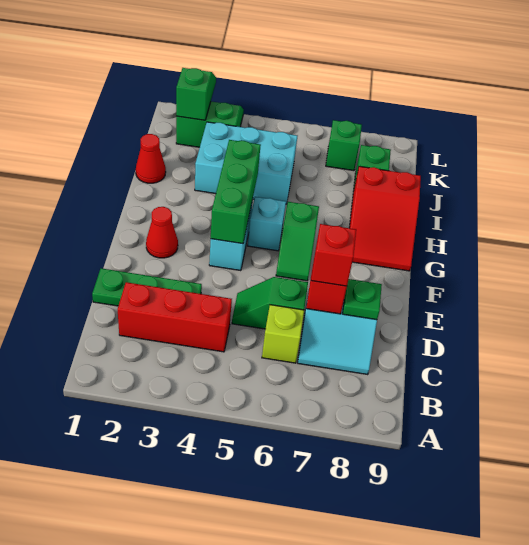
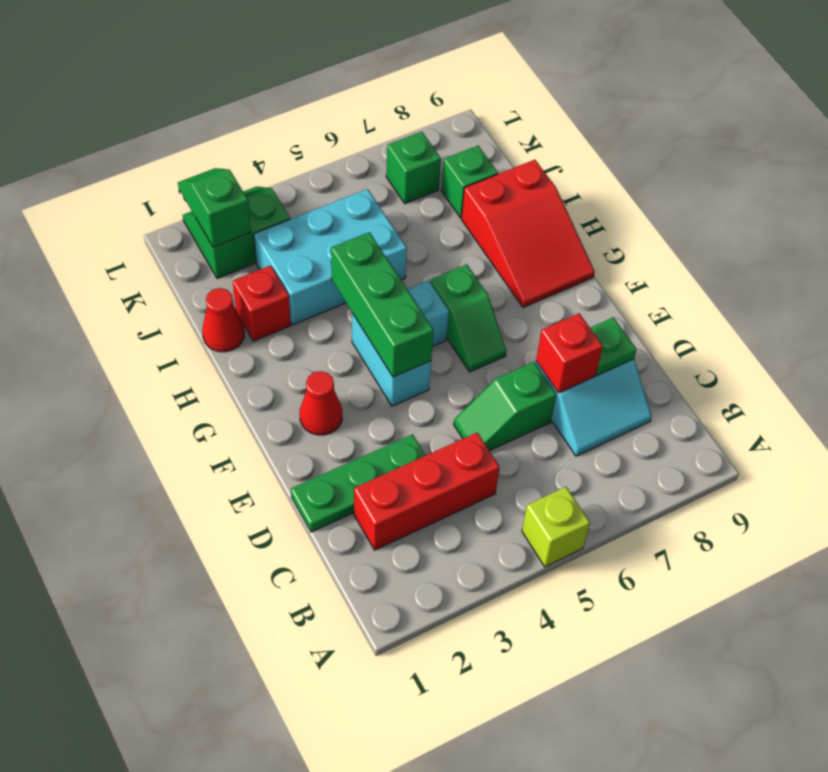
lime brick C6 level 1 -> lime brick A5 level 1
red brick D7 level 3 -> red brick I2 level 1

